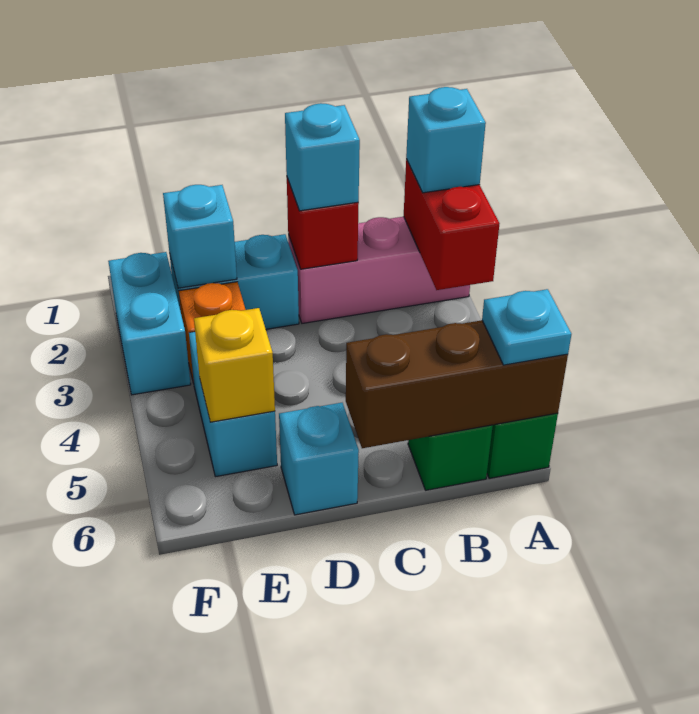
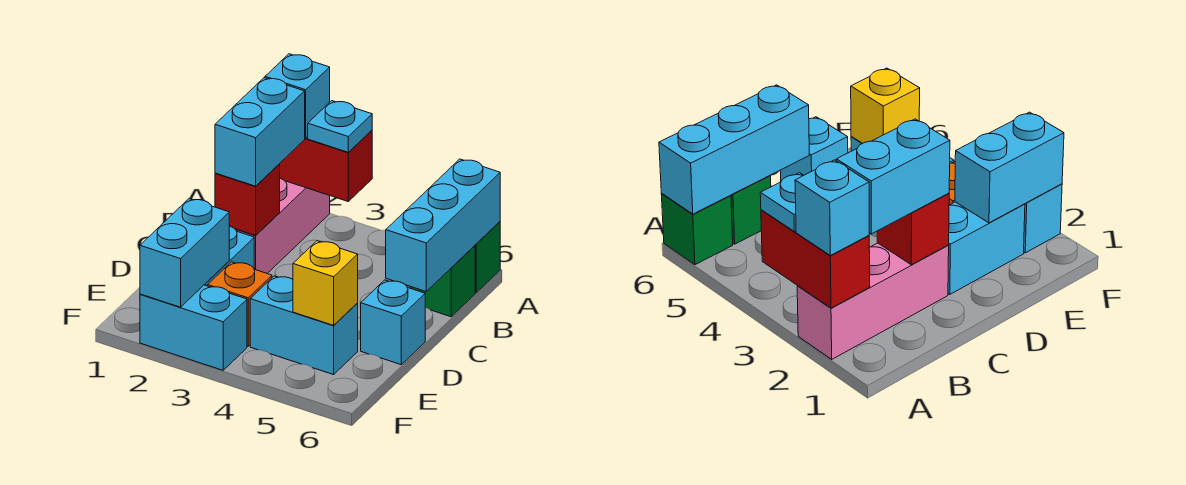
brown brick A6:C6 level 2 -> cyan brick A6:C6 level 2
cyan plate A6 level 3 -> cyan plate A3 level 3
cyan brick C2 level 3 -> cyan brick B2:C2 level 3
cyan brick E2 level 2 -> cyan brick E2:F2 level 2

